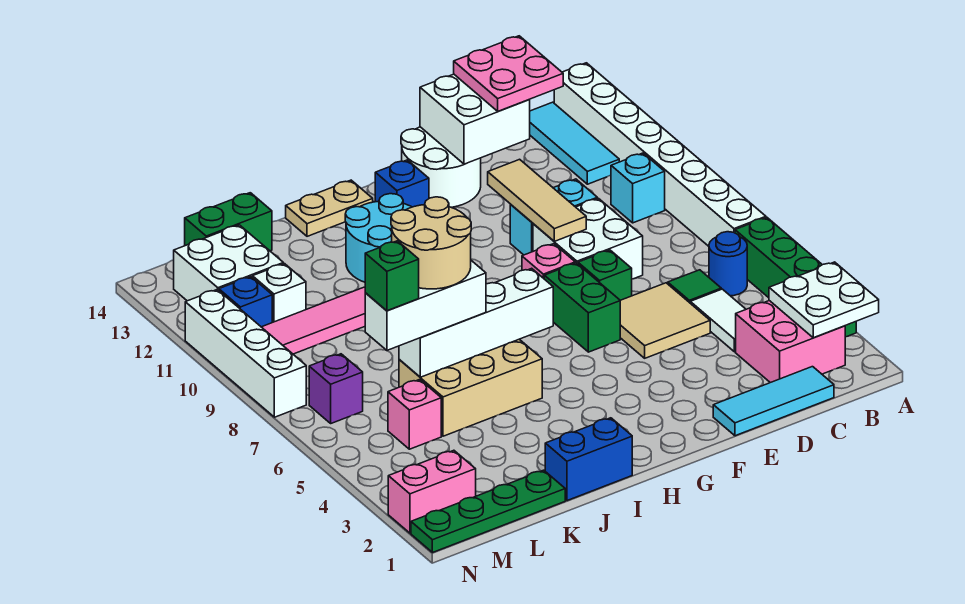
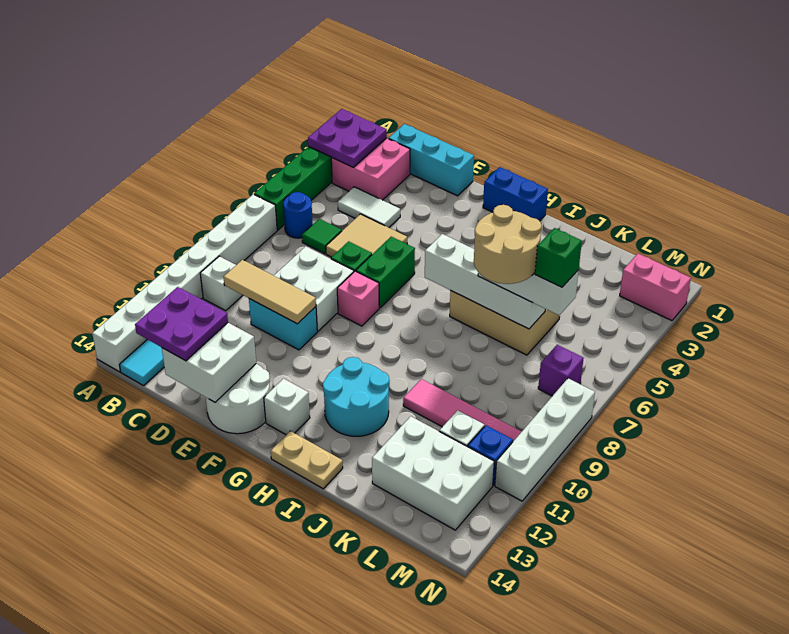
white plate A2:B3 level 2 -> purple plate A2:B3 level 2
cyan brick B10 level 1 -> white brick B10 level 1
cyan tile C1:E1 level 1 -> cyan brick C1:E1 level 1
white tile C4:C5 level 1 -> white tile C4:D4 level 1
pink plate C13:D14 level 3 -> purple plate C13:D14 level 3
tan tile E9:E11 level 2 -> tan tile C10:E10 level 2
blue brick G13 level 1 -> white brick G13 level 1
blue brick I1:J1 level 1 -> blue brick G1:H1 level 1
green plate K1:N1 level 1 -> none
green brick K14:L14 level 1 -> none
pink brick L5 level 1 -> none
white brick L12:M13 level 1 -> white brick K12:M13 level 1

